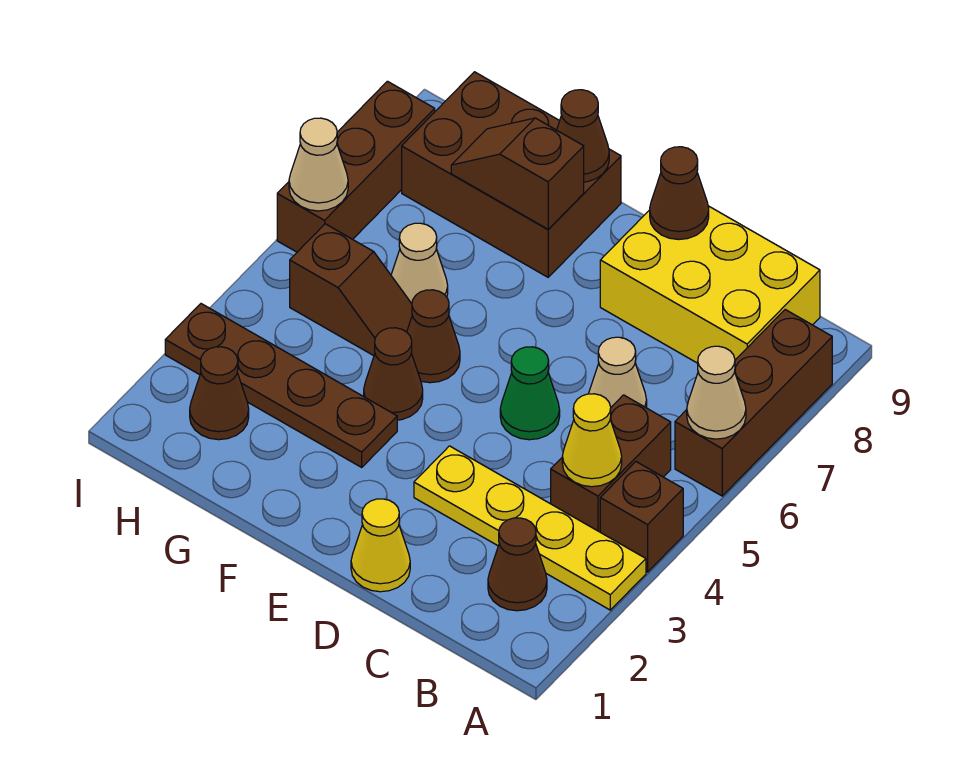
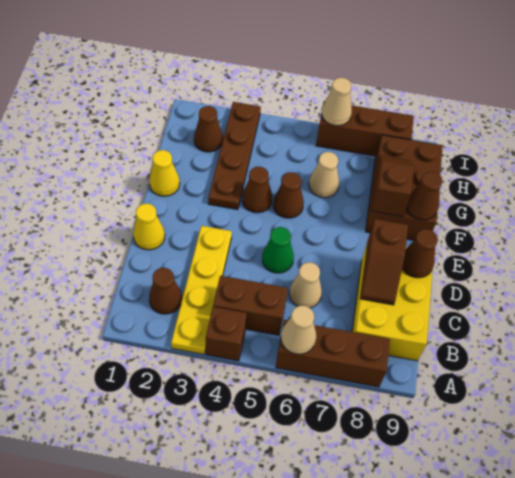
yellow cone B4 level 2 -> yellow cone F1 level 1
brown slope G5:H5 level 1 top H -> brown slope C8:D8 level 2 top D

